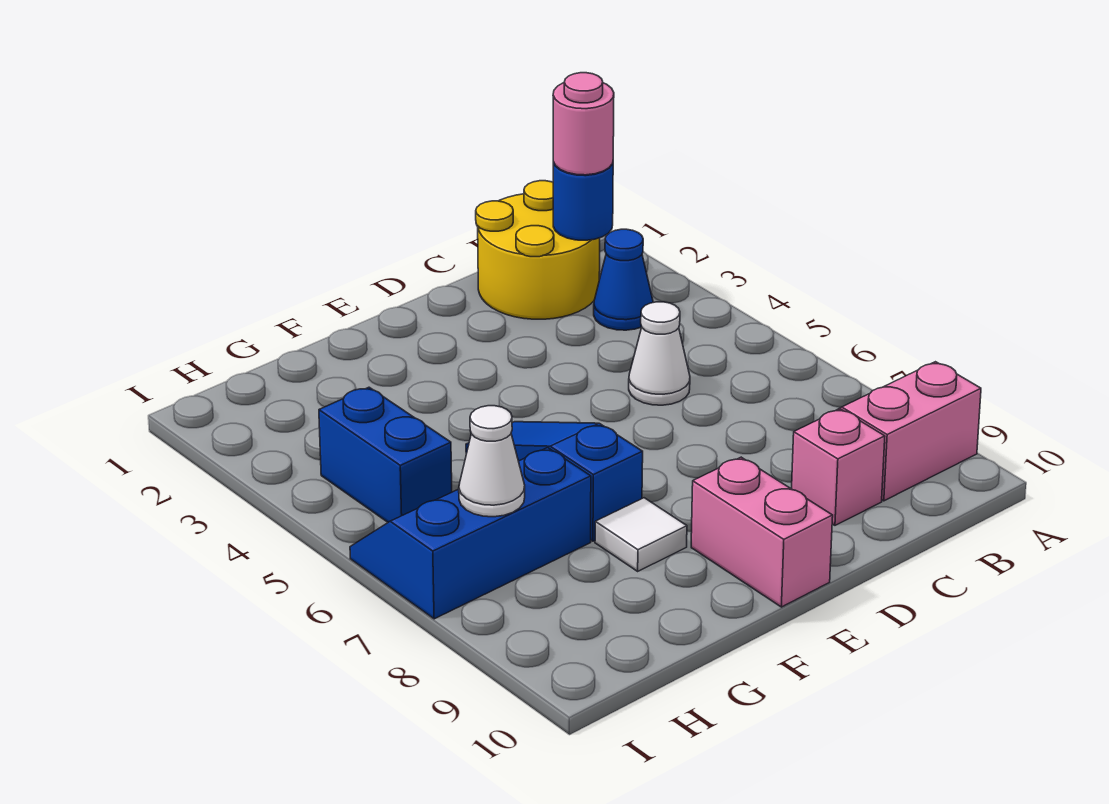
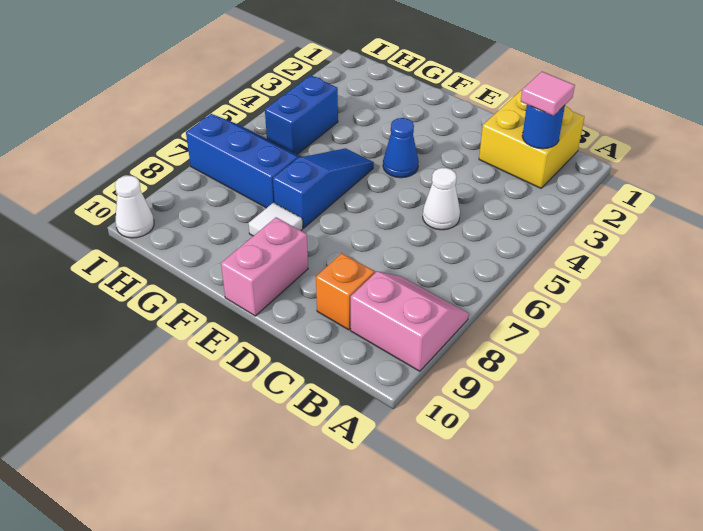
yellow round brick B1:C2 level 1 -> yellow brick B1:C2 level 1
pink round brick B2 level 3 -> pink tile B2 level 3
blue cone B3 level 1 -> blue cone E4 level 1
pink brick C9 level 1 -> orange brick C9 level 1
white cone H7 level 2 -> white cone I10 level 1

